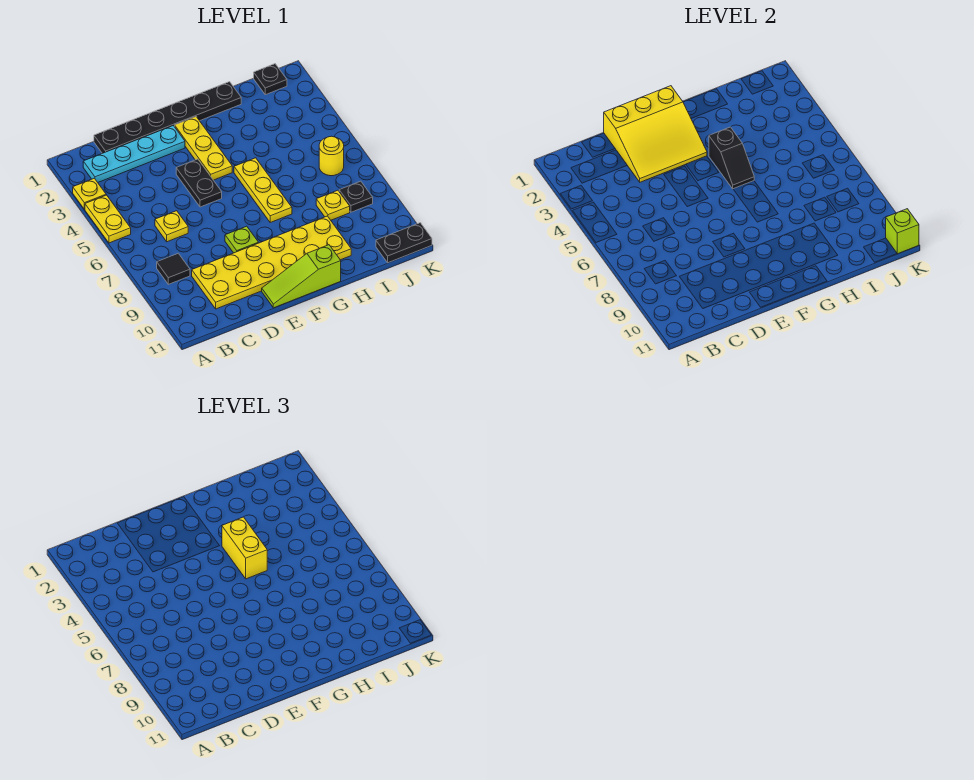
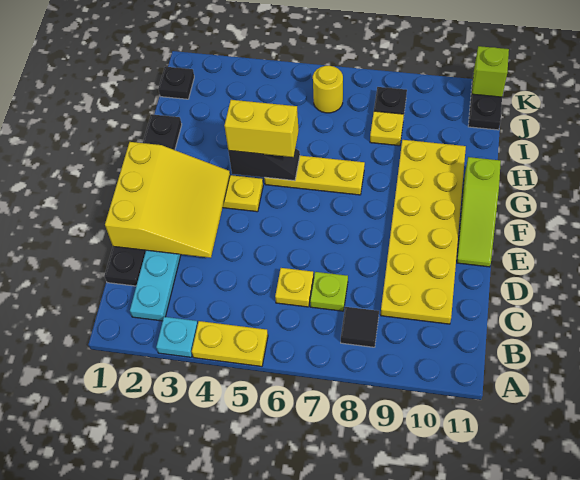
yellow plate A3 level 1 -> cyan plate A3 level 1
black plate E4:E5 level 1 -> none
lime plate E8 level 1 -> lime plate C7 level 1

